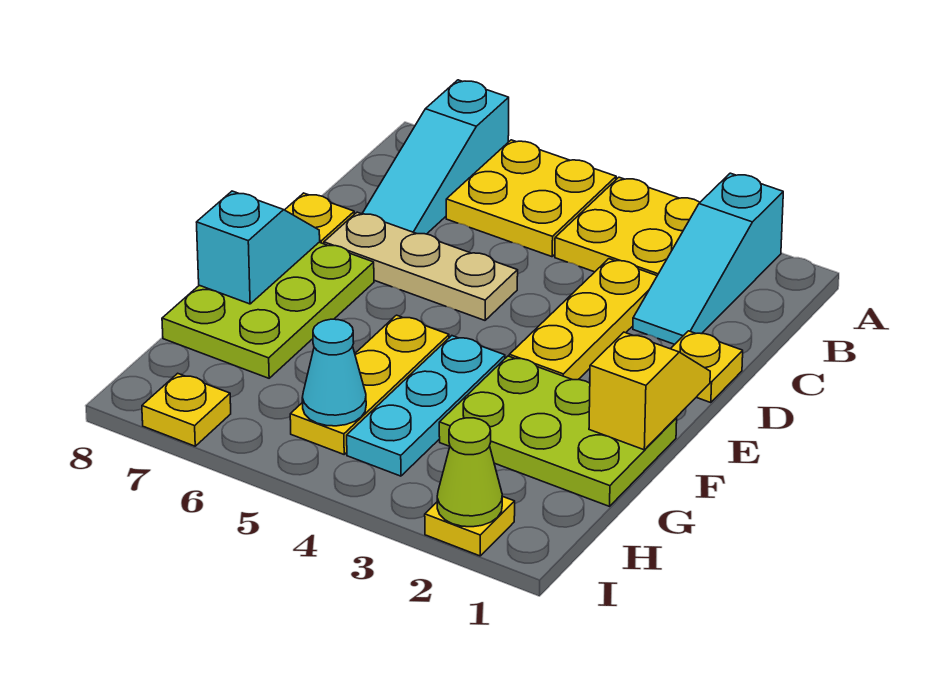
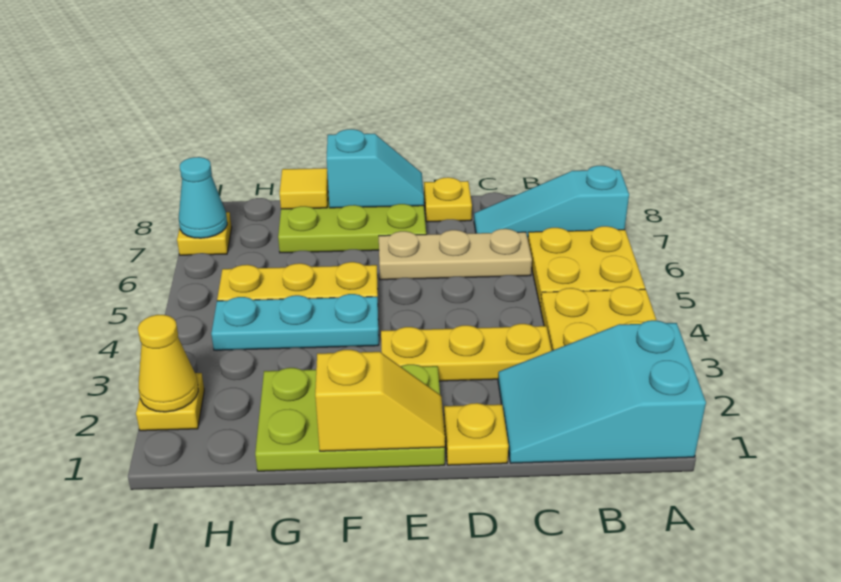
cyan slope A2:C2 level 1 top A -> cyan slope A1:C2 level 1 top A
tan plate D5:D7 level 1 -> tan plate C6:E6 level 1
lime plate F1:G3 level 1 -> lime plate E1:G2 level 1
none -> yellow tile G8 level 2
cyan cone H5 level 2 -> cyan cone I7 level 2
lime cone I2 level 2 -> yellow cone I2 level 2

